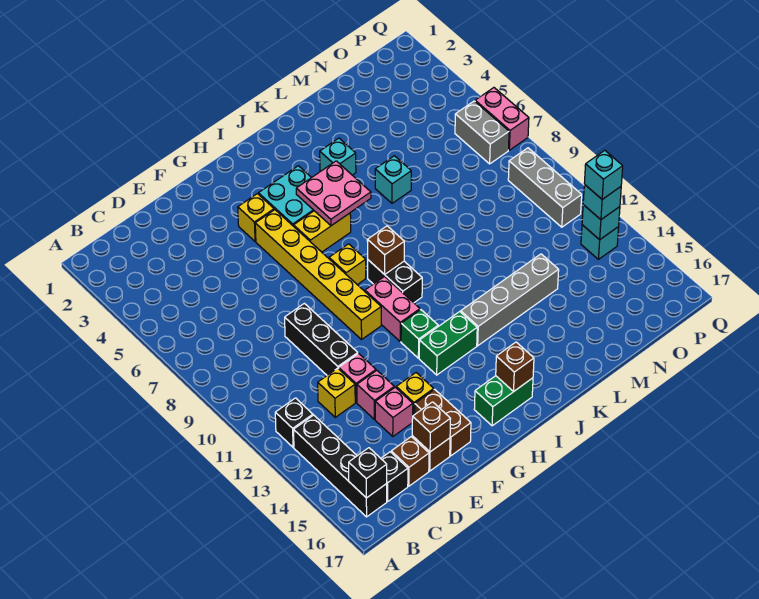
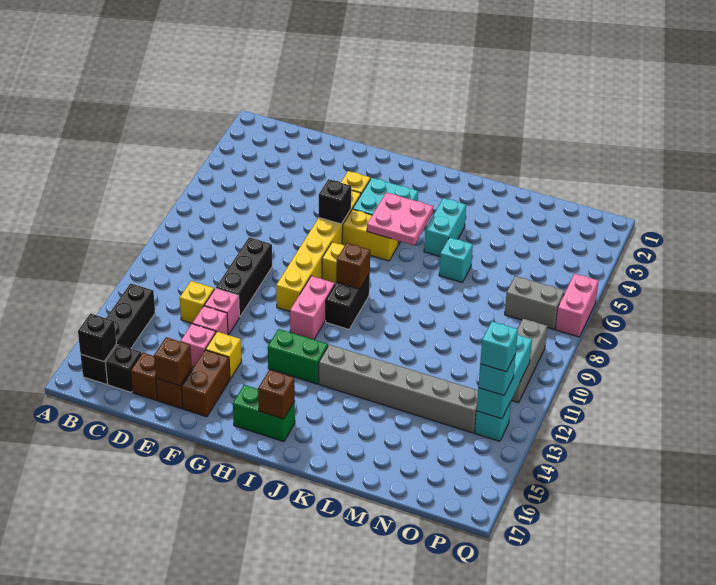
black brick B12 level 1 -> black brick G6 level 2
green brick H12 level 1 -> none
grey brick J13:M13 level 1 -> grey brick J13:O13 level 1
cyan brick K4 level 1 -> cyan brick K4:K5 level 1
grey brick P6:P7 level 1 -> grey brick O7:P7 level 1
cyan brick P13 level 2 -> cyan brick P11:P13 level 2

